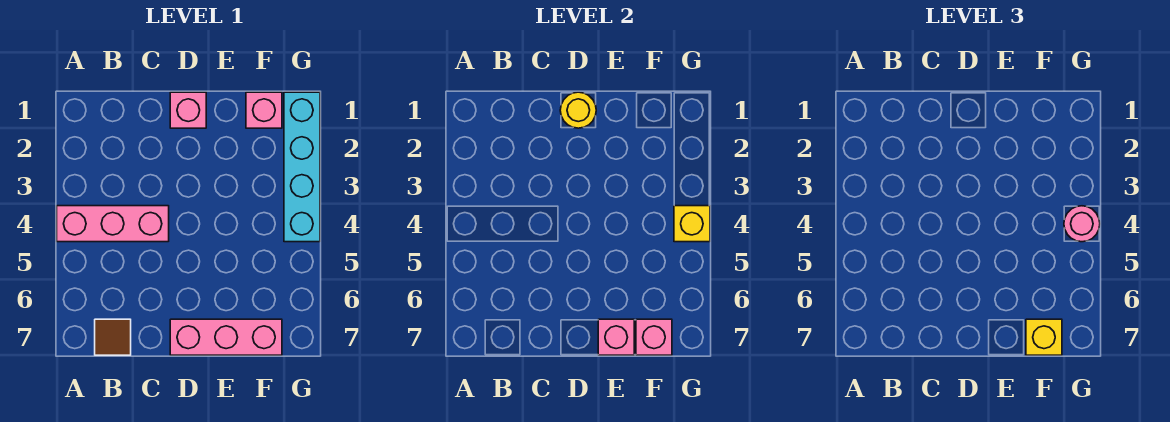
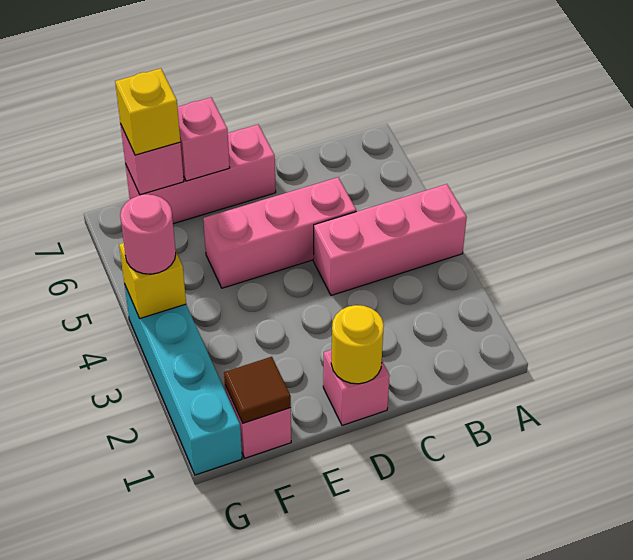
brown tile B7 level 1 -> brown tile F1 level 2
none -> pink brick C5:E5 level 1

